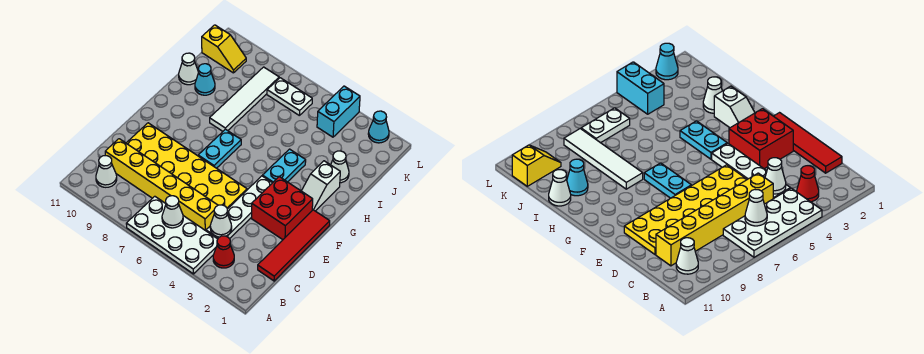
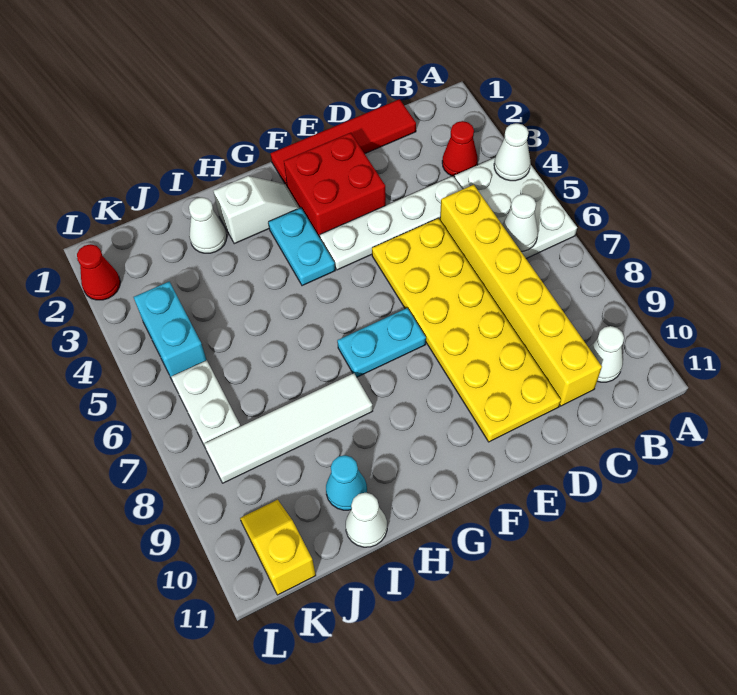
white plate A4:B7 level 1 -> white plate A4:B6 level 1
white cone C4 level 2 -> white cone A4 level 2
cyan plate G4:H4 level 1 -> cyan plate G3:G4 level 1
cyan brick K4:L4 level 1 -> cyan brick K4:K5 level 1
cyan cone L2 level 1 -> red cone L2 level 1

